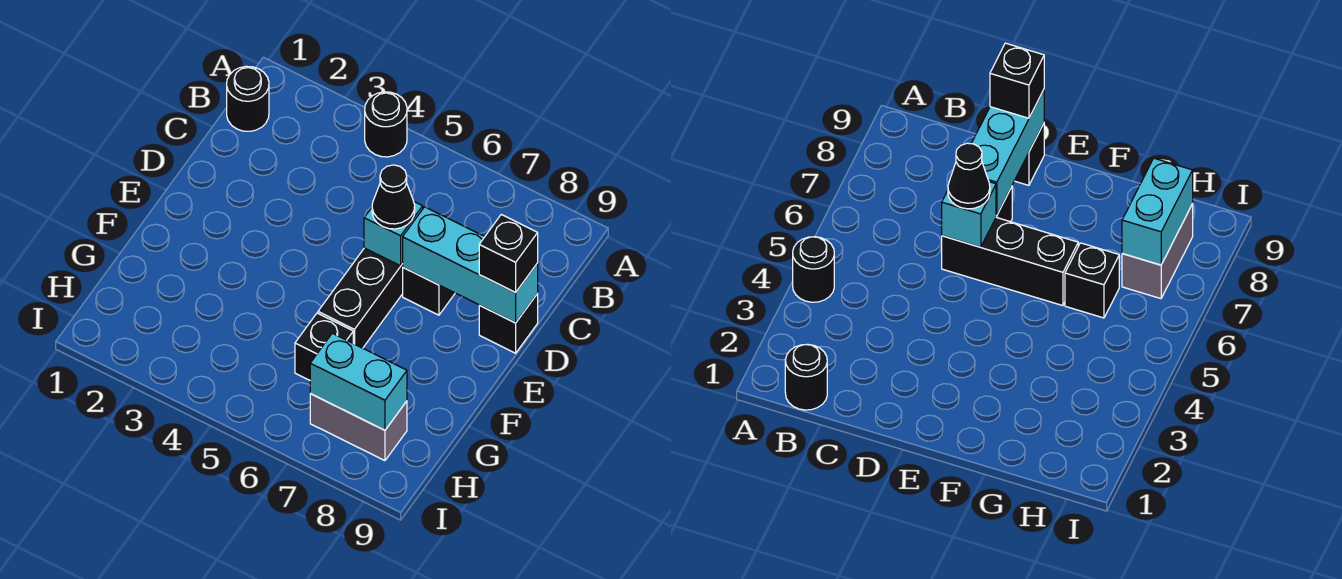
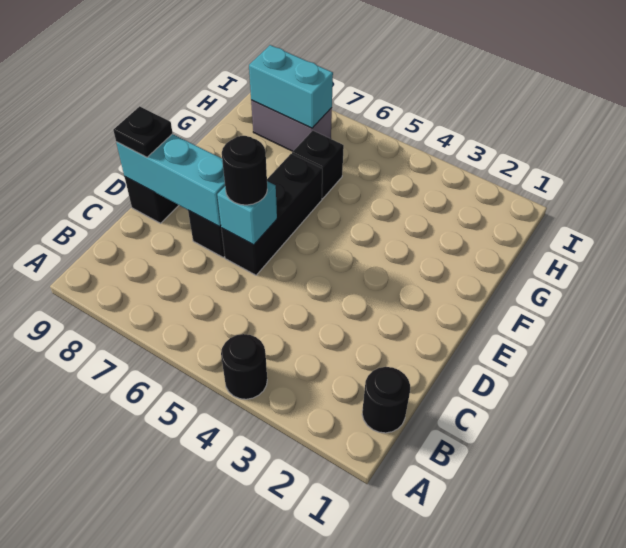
black cone D6 level 3 -> black round brick D6 level 3
black brick D9 level 3 -> black plate D9 level 3

